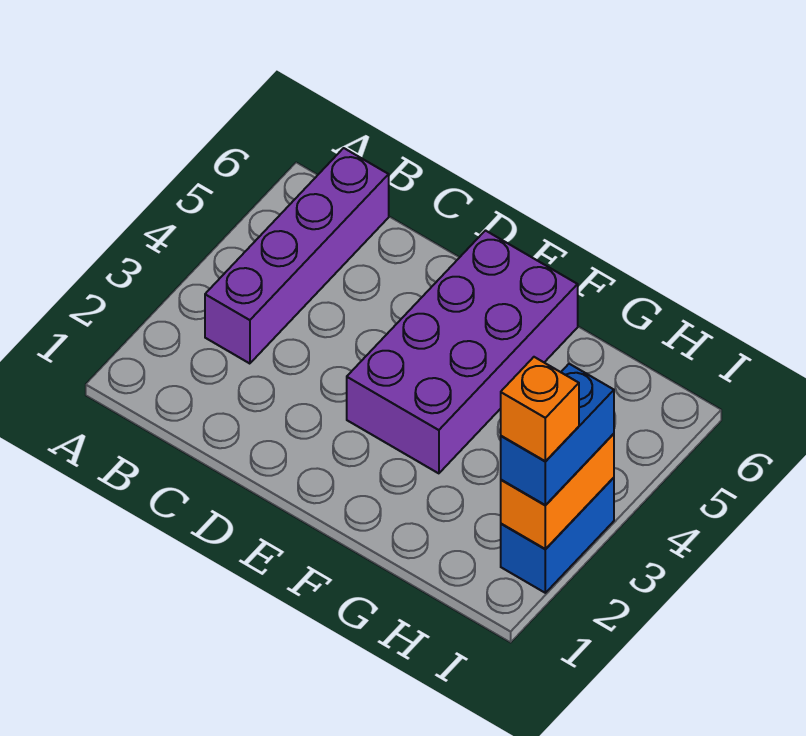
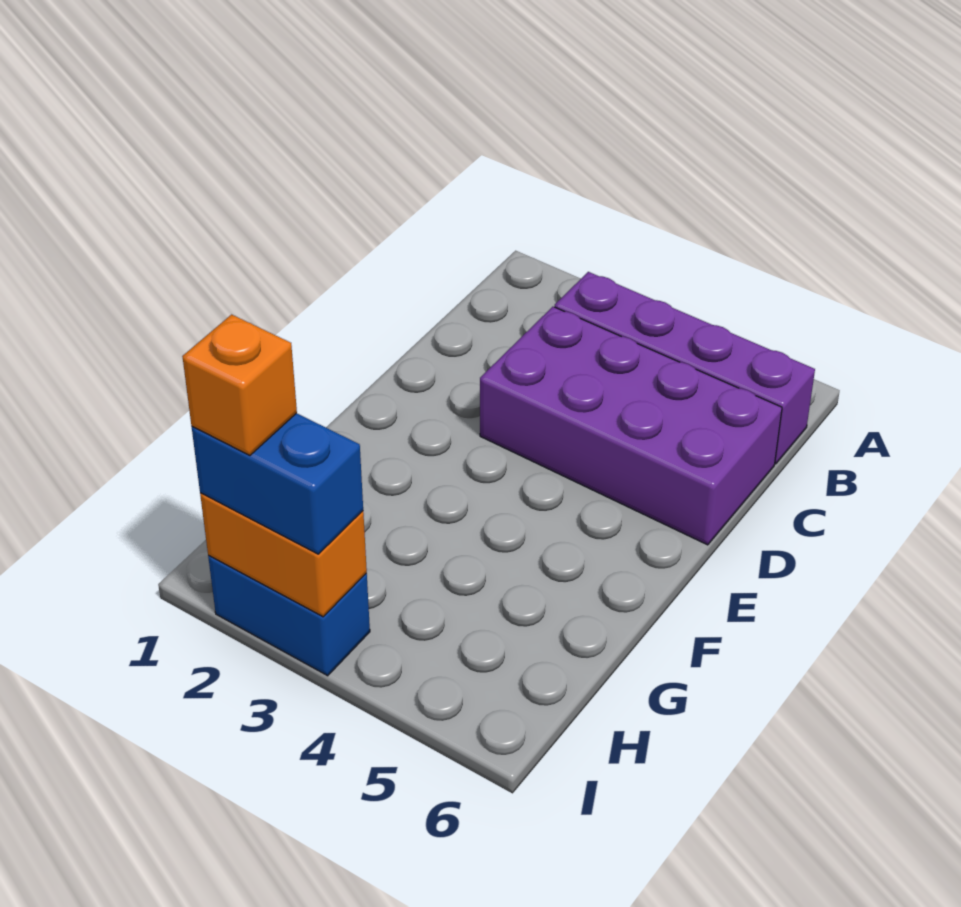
purple brick E3:F6 level 1 -> purple brick C3:D6 level 1

